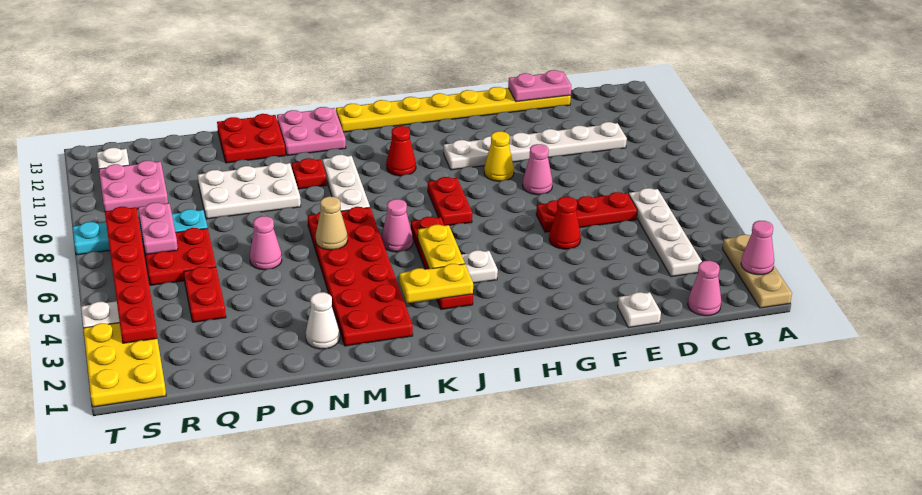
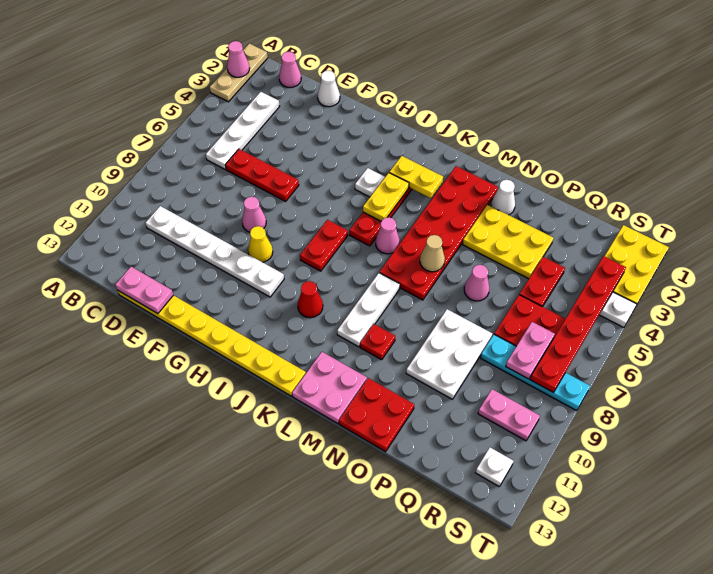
white plate E1 level 1 -> white cone E1 level 1
red cone F5 level 1 -> none
none -> yellow plate N3:P4 level 1
white plate N9:P10 level 1 -> white plate O8:P10 level 1
pink plate R10:S11 level 1 -> pink plate R10:S10 level 1

